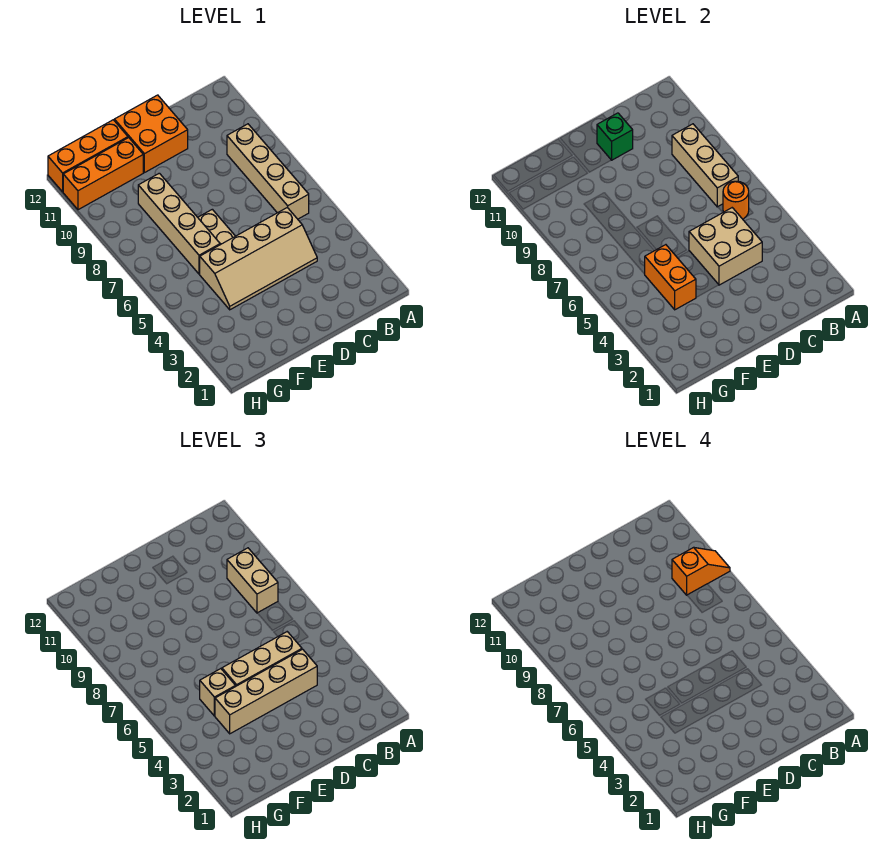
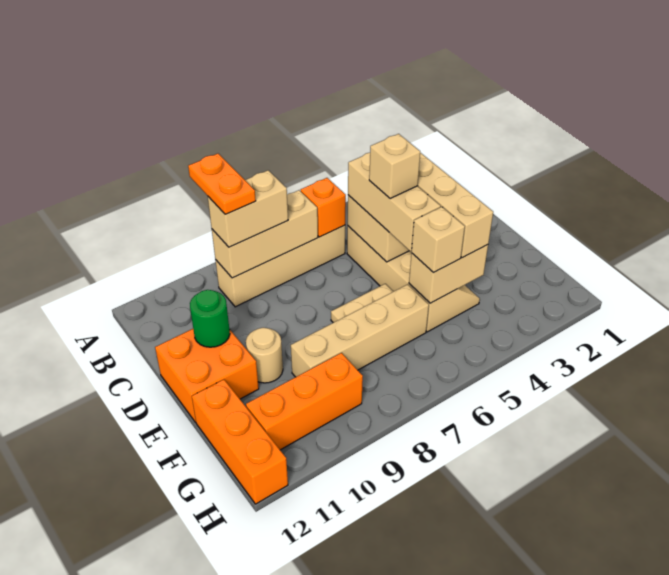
orange slope A9:B9 level 4 top B -> orange plate A9:B9 level 4
orange round brick B6 level 2 -> orange brick B6 level 2
none -> tan brick D5 level 4
green brick D11 level 2 -> green round brick D11 level 2
none -> tan round brick E10 level 1
orange brick F4:F5 level 2 -> tan brick F4:F5 level 2
orange brick F11:H11 level 1 -> orange brick G9:G11 level 1

